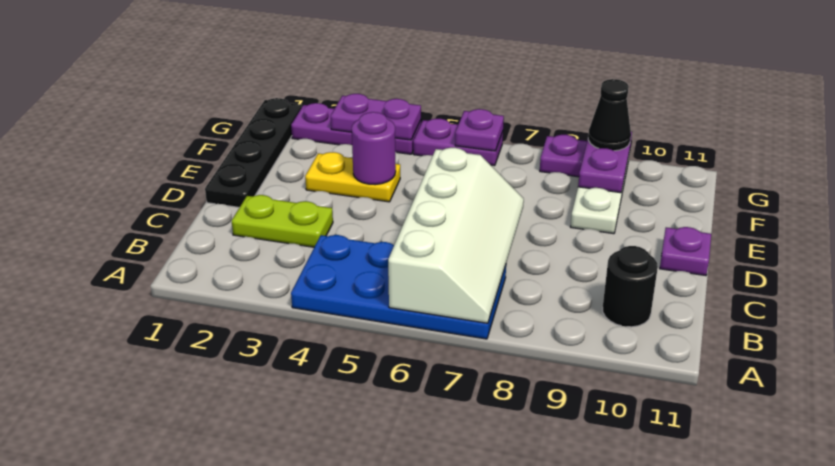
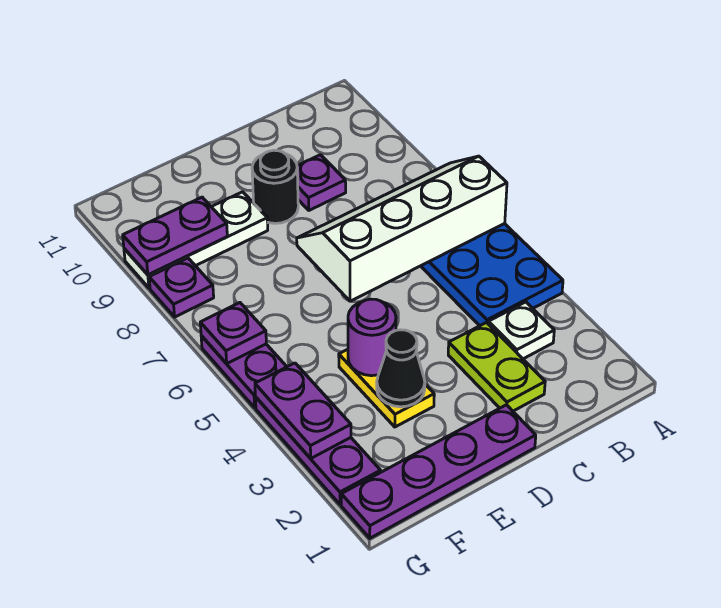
none -> white plate B3 level 1
black round brick B10 level 1 -> black round brick D9 level 1
black plate D1:G1 level 1 -> purple plate D1:G1 level 1
purple plate D11 level 1 -> purple plate C9 level 1
black cone G9 level 3 -> black cone E3 level 2

